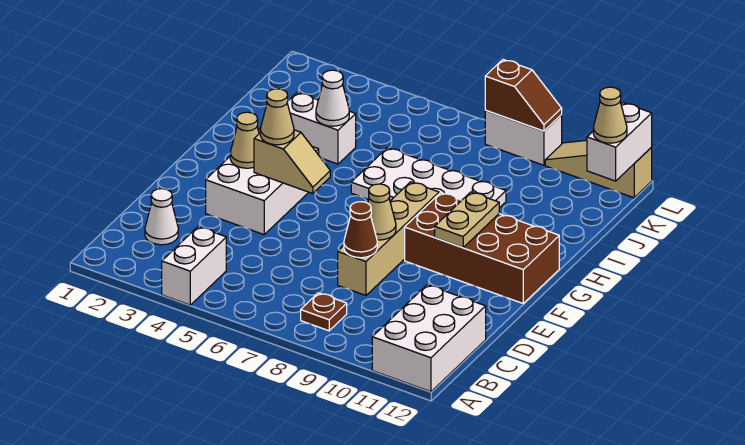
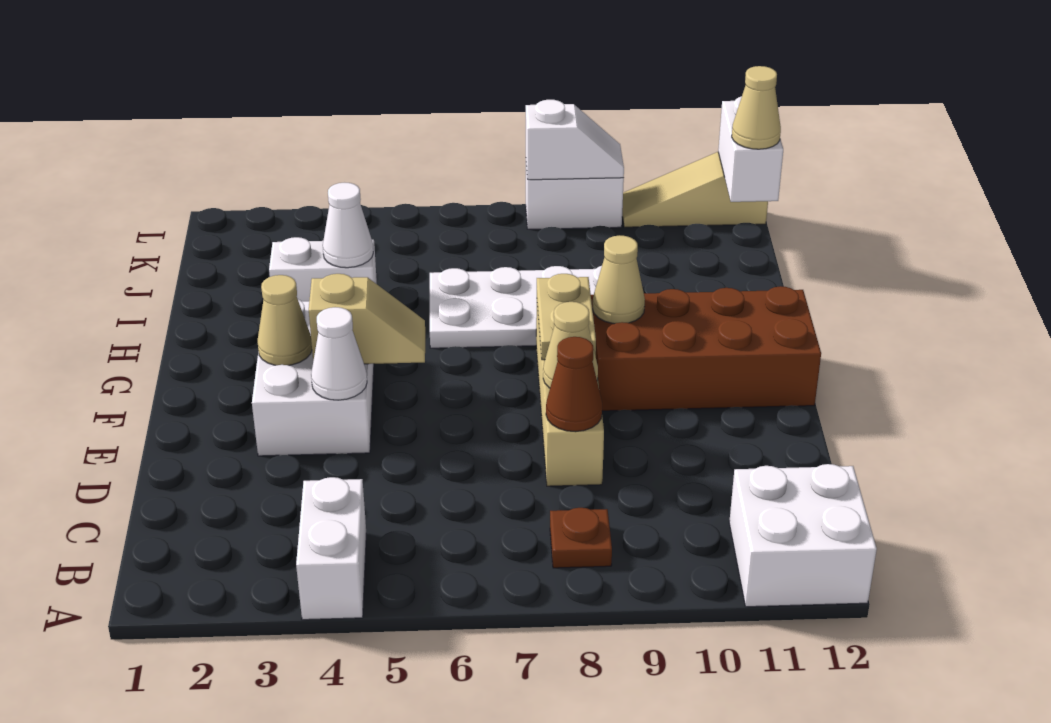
white brick A11:C12 level 1 -> white brick A11:B12 level 1
white cone C2 level 1 -> white cone E4 level 2
tan cone F4 level 3 -> tan cone G9 level 2
tan plate F10:G10 level 2 -> tan plate F8:G8 level 2
brown slope L8:L9 level 2 top 8 -> white slope L8:L9 level 2 top 8

